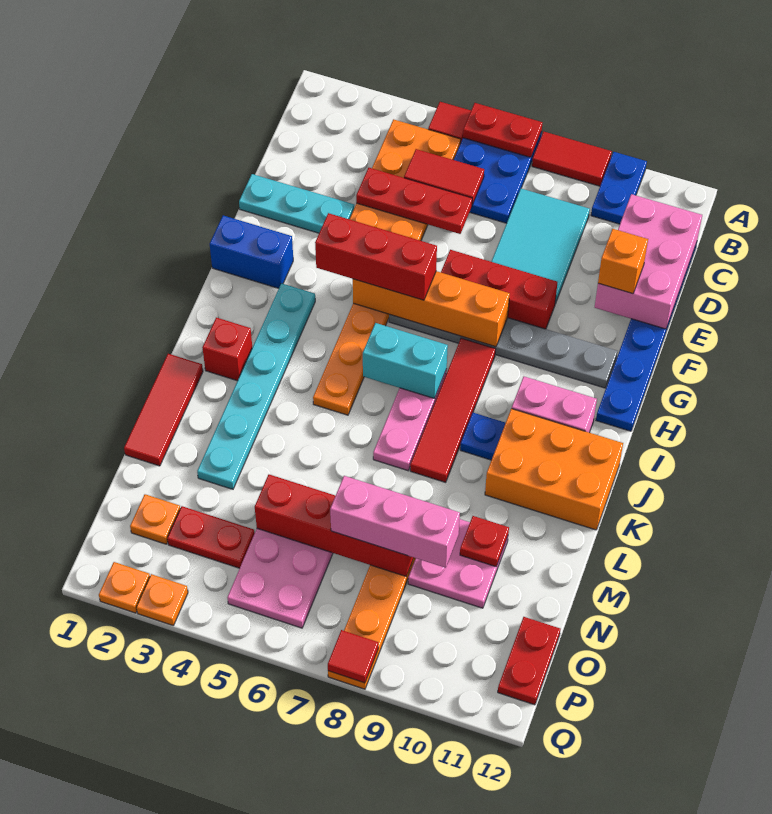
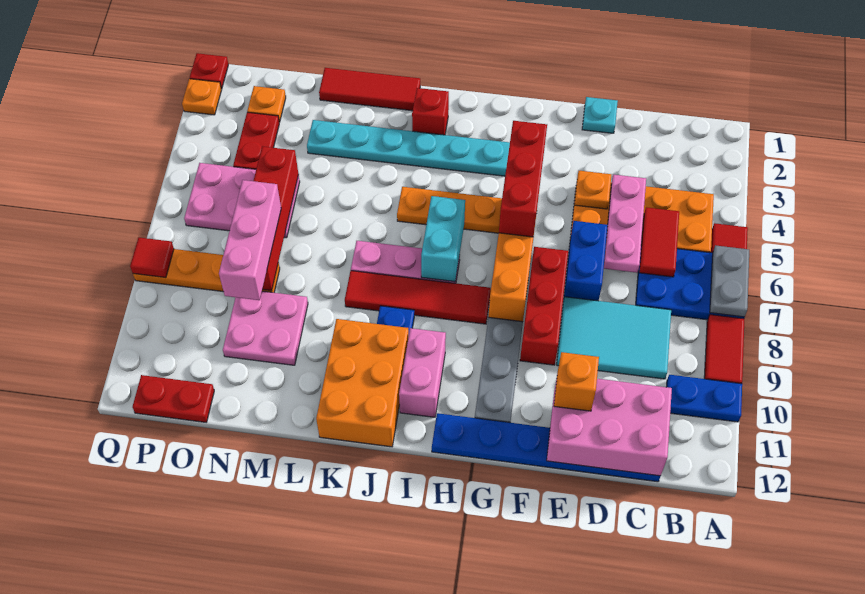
red plate A6:A7 level 2 -> grey plate A6:A7 level 2
red plate D4:D6 level 2 -> pink plate D4:D6 level 2
cyan plate E1:E3 level 1 -> cyan plate E1 level 1
blue brick G1:G2 level 1 -> blue brick E6:E7 level 1
red plate M10 level 2 -> red plate Q1 level 1
orange plate Q3 level 1 -> orange plate E4 level 2

